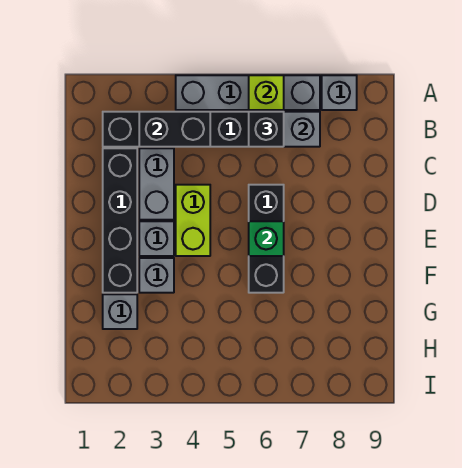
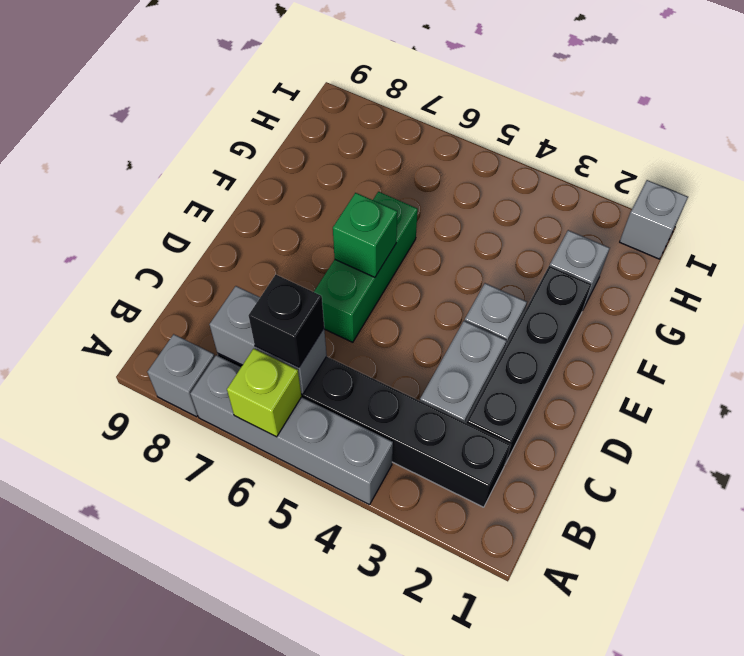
black brick B3:B4 level 2 -> none
lime brick D4:E4 level 1 -> none
black brick D6:F6 level 1 -> green brick D6:F6 level 1
grey brick F3 level 1 -> grey brick I1 level 1

